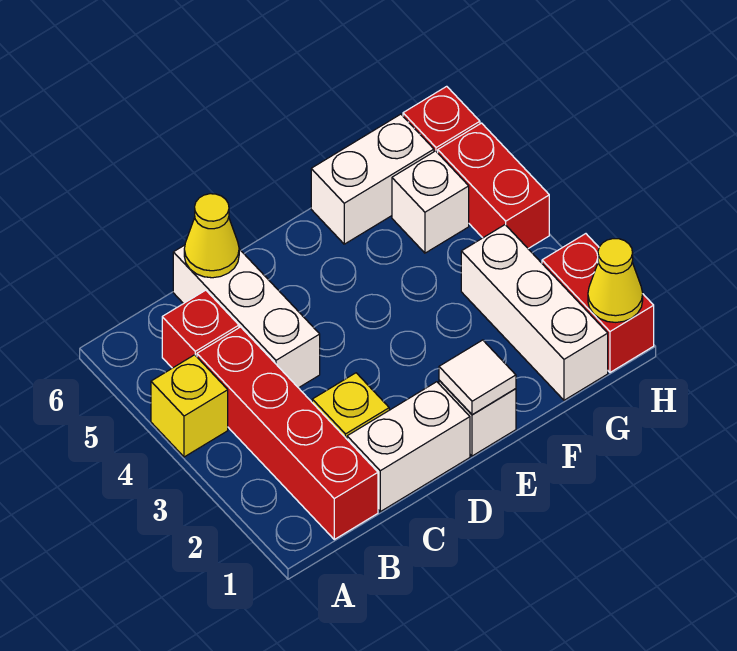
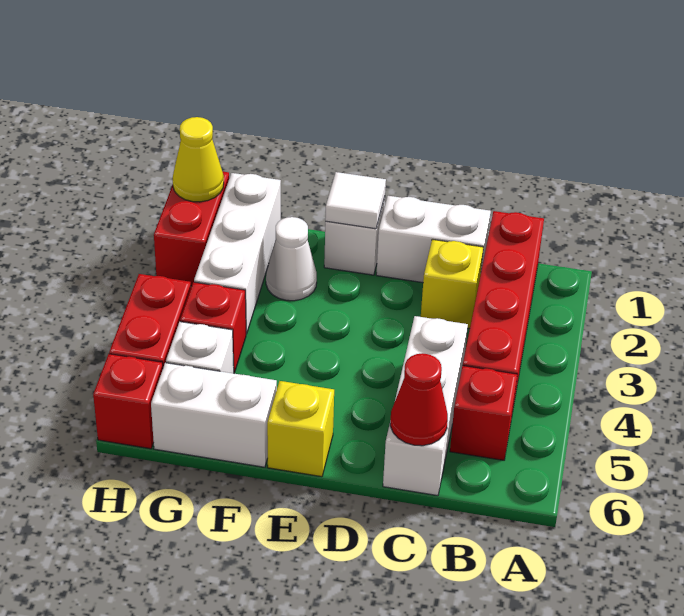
yellow brick A4 level 1 -> yellow brick E6 level 1
yellow cone C6 level 2 -> red cone C6 level 2
none -> white cone F2 level 1
none -> red brick G4 level 1

